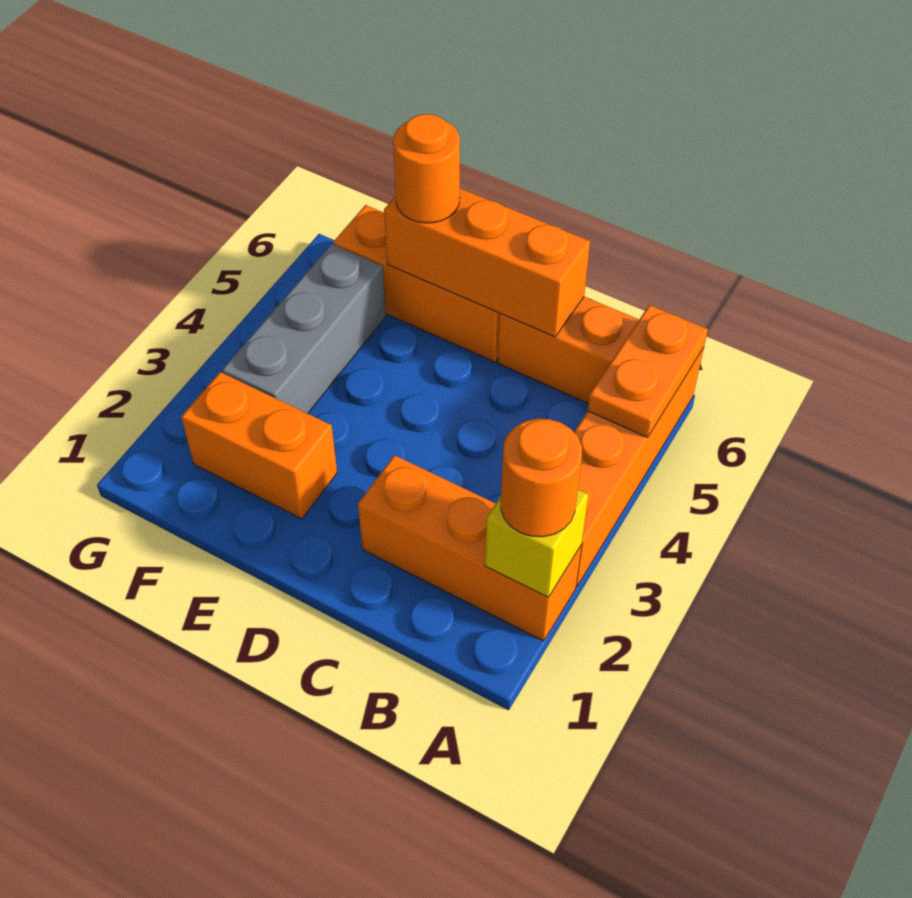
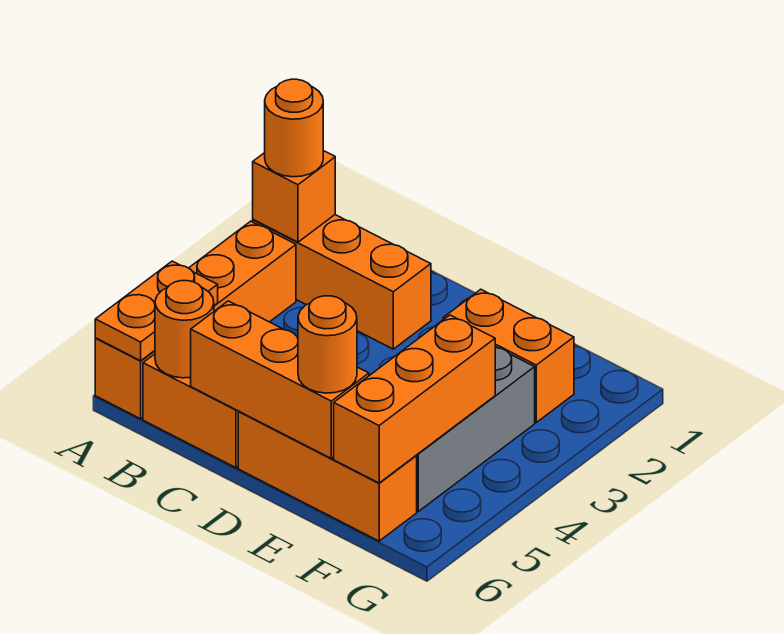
yellow brick A2 level 2 -> orange brick A2 level 2
none -> orange round brick B6 level 2
none -> orange brick F4:F6 level 2

